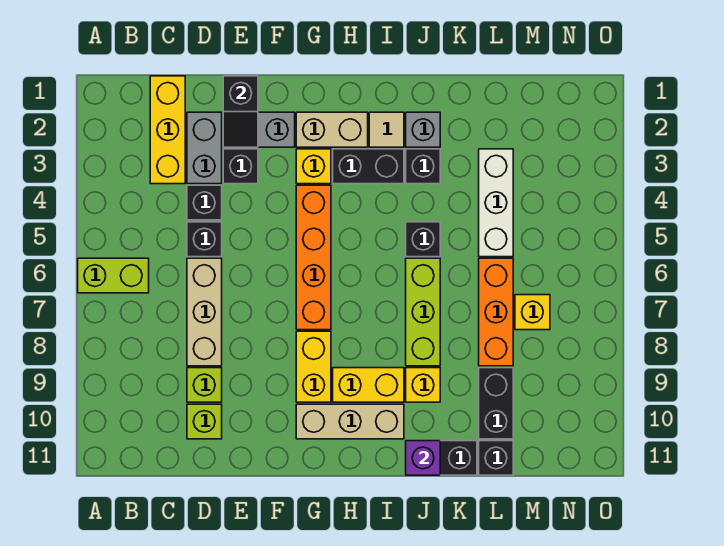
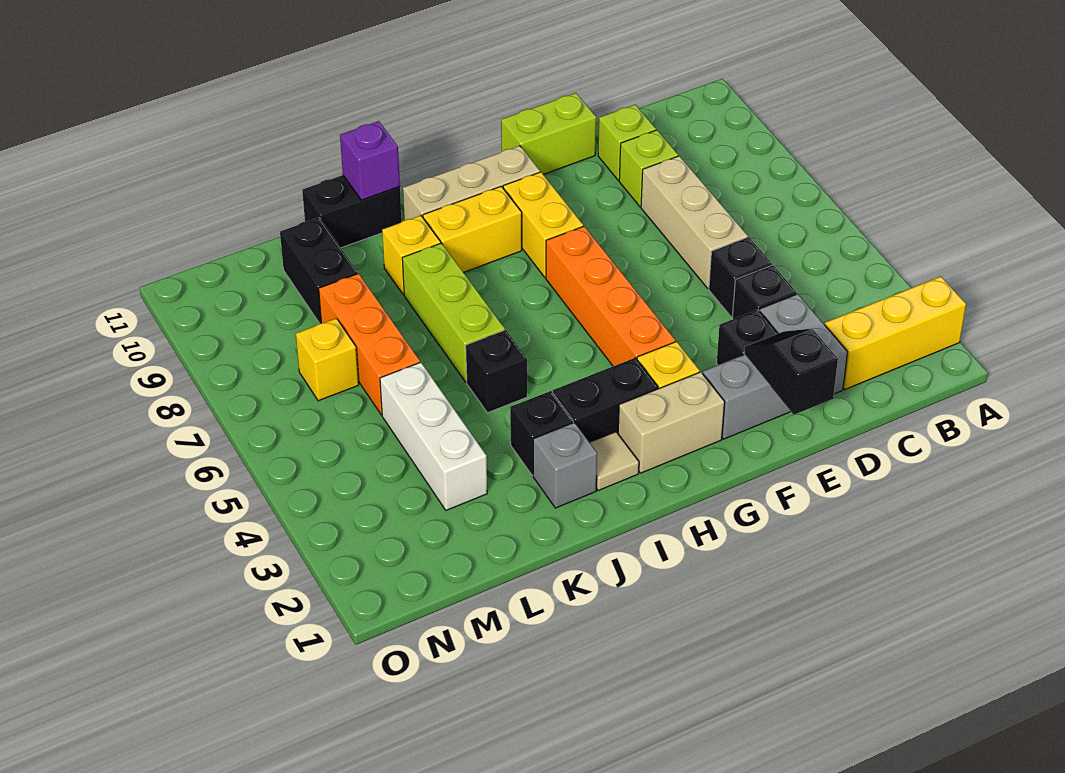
lime brick A6:B6 level 1 -> lime brick E11:F11 level 1
yellow brick C1:C3 level 1 -> yellow brick A2:C2 level 1
black brick L11 level 1 -> none

